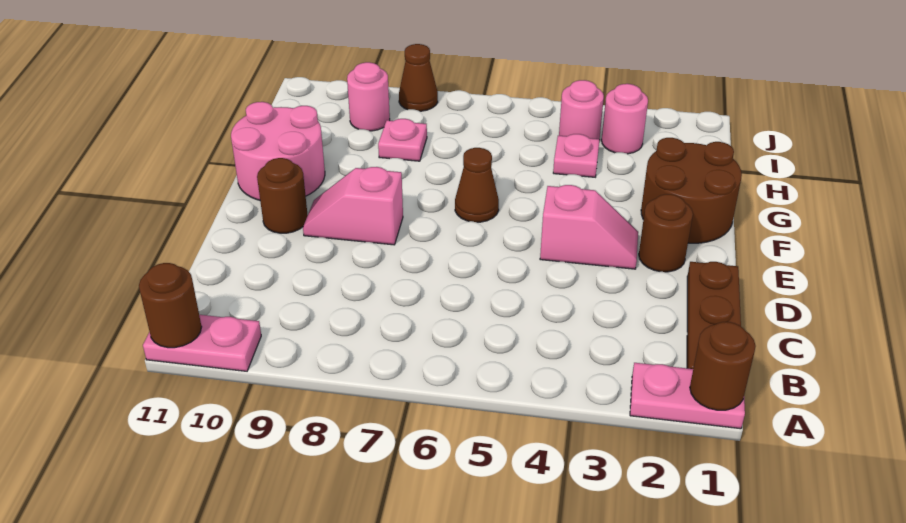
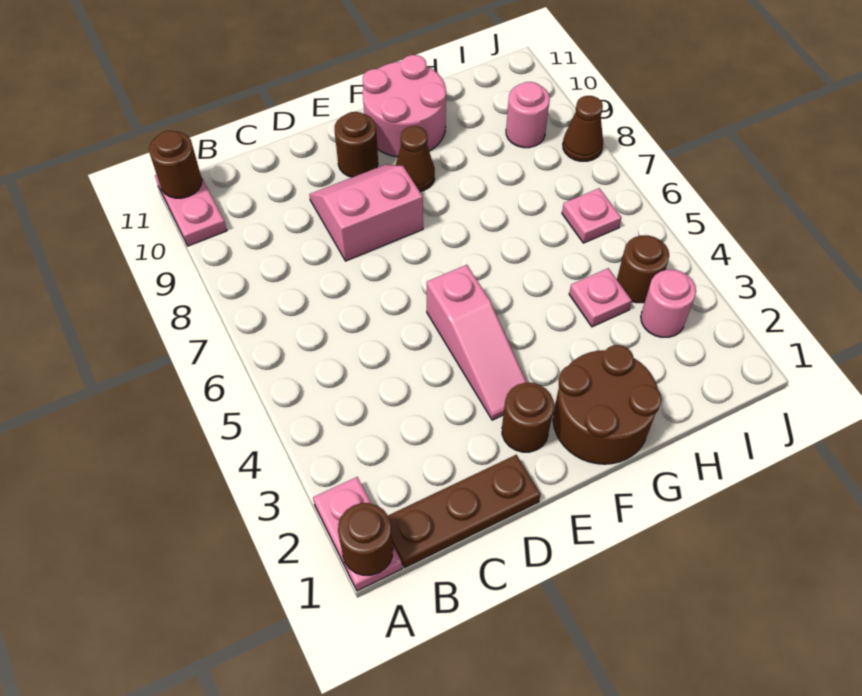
pink slope E3:E4 level 1 top 4 -> pink slope E3:E5 level 1 top 5
pink slope E8:E9 level 1 top 8 -> pink slope D8:E9 level 1 top 8
brown cone F6 level 1 -> brown cone F9 level 1
pink plate H8 level 1 -> pink plate I6 level 1
pink round brick I4 level 1 -> brown round brick I4 level 1

